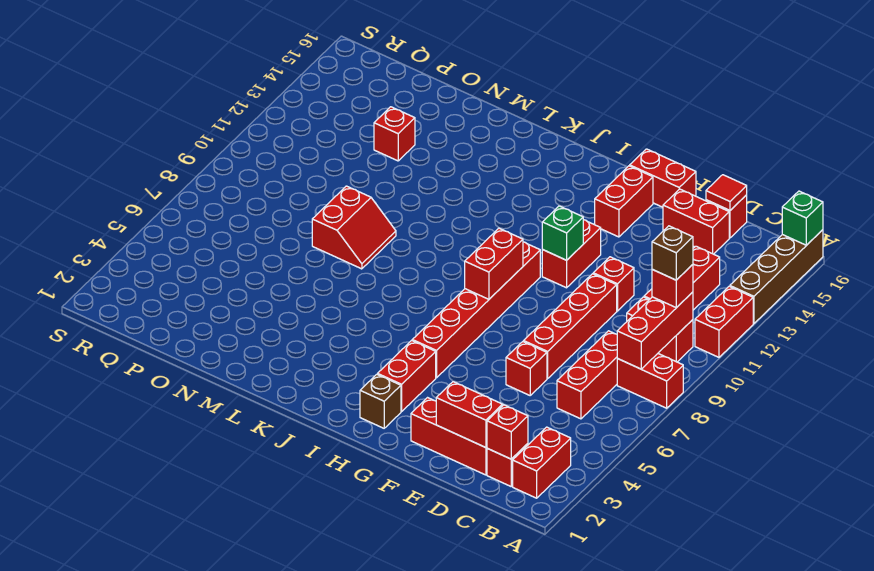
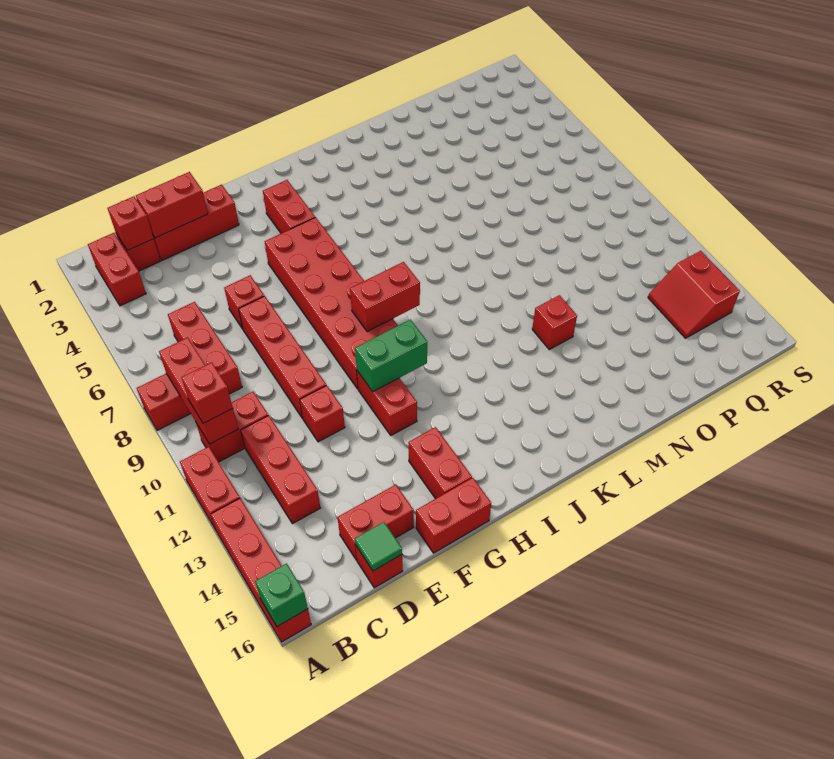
brown brick A13:A16 level 1 -> red brick A13:A16 level 1
brown brick B10 level 4 -> none
red tile D16 level 2 -> green tile D16 level 2
green brick G11 level 2 -> green brick G11:H11 level 2
brown brick H2 level 1 -> none
red brick H5:H10 level 1 -> red brick G5:H10 level 1
red brick H8:H9 level 2 -> red brick H9:I9 level 2
red slope M8:N9 level 1 top N -> red slope Q13:R14 level 1 top R
red brick O13 level 1 -> red brick M12 level 1

